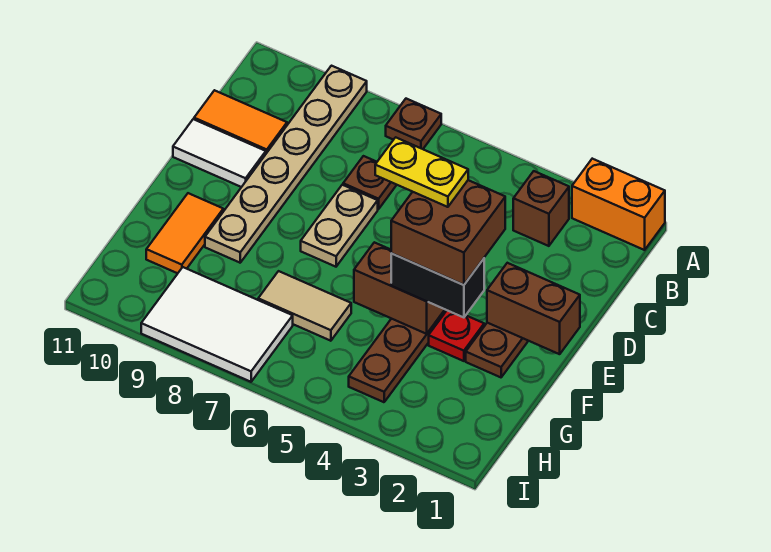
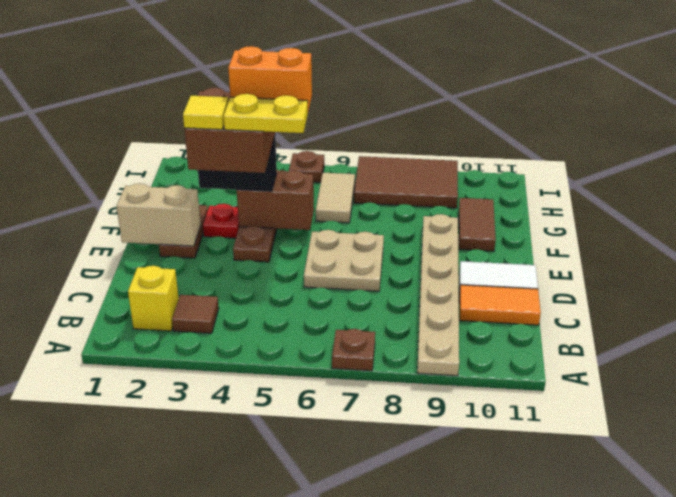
orange brick A1:A2 level 1 -> orange brick F4:F5 level 5
none -> yellow brick B2 level 1
brown brick B3 level 1 -> brown tile B3 level 1
brown plate C7 level 1 -> brown plate I5 level 1
tan plate D7:E7 level 1 -> tan plate D6:E7 level 1
brown brick E1:E2 level 2 -> tan brick E1:E2 level 2
none -> yellow tile E3 level 5
orange tile F10:G10 level 1 -> brown tile F10:G10 level 1
tan tile G6:G7 level 1 -> tan tile G6:H6 level 1
white tile H7:I9 level 1 -> brown tile H7:I9 level 1

